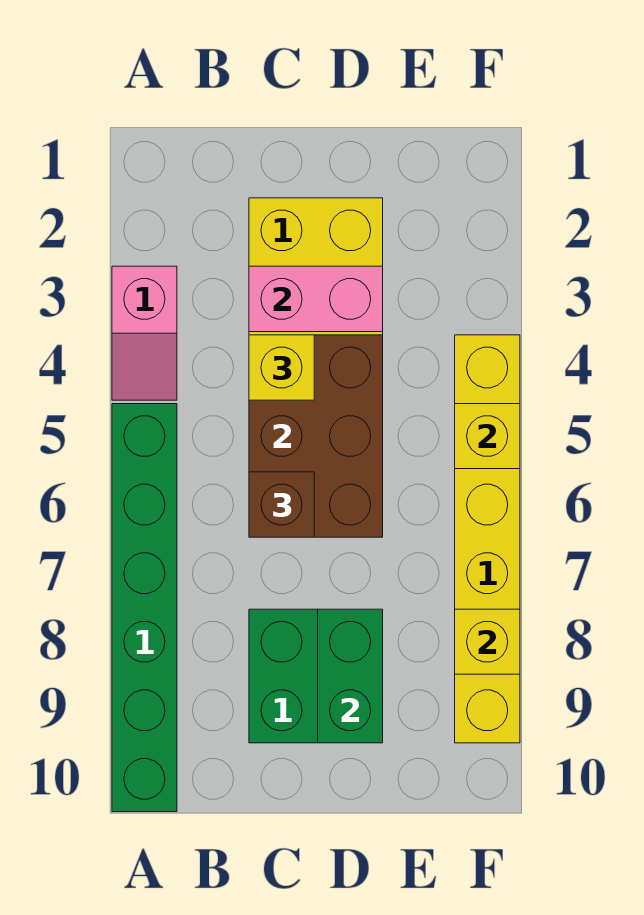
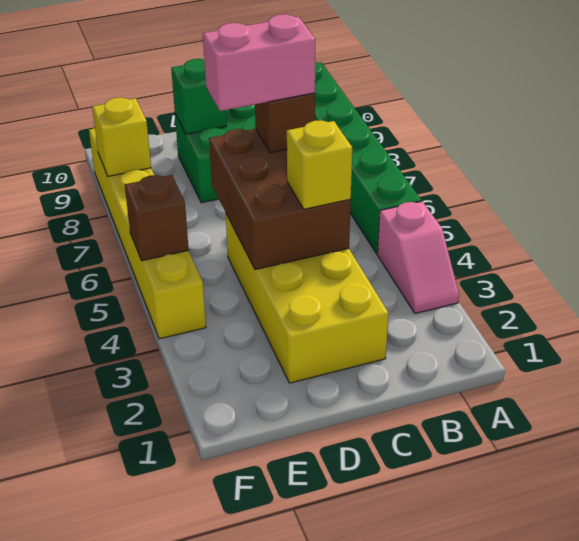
pink slope A3:A4 level 1 top 3 -> pink slope A3:A4 level 1 top 4
pink brick C3:D3 level 2 -> pink brick C6:D6 level 4
green brick D8:D9 level 2 -> green brick D9 level 2
yellow brick F5 level 2 -> brown brick F5 level 2

